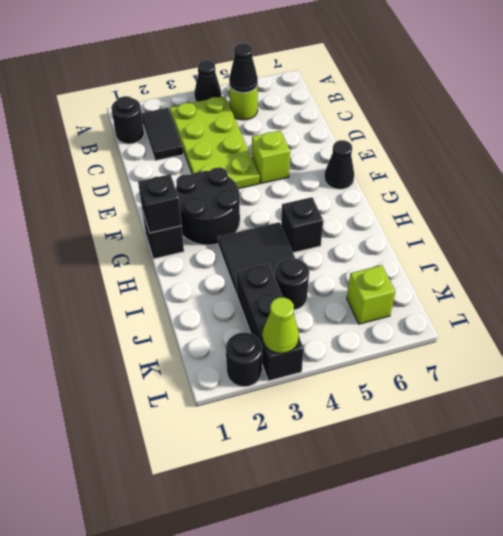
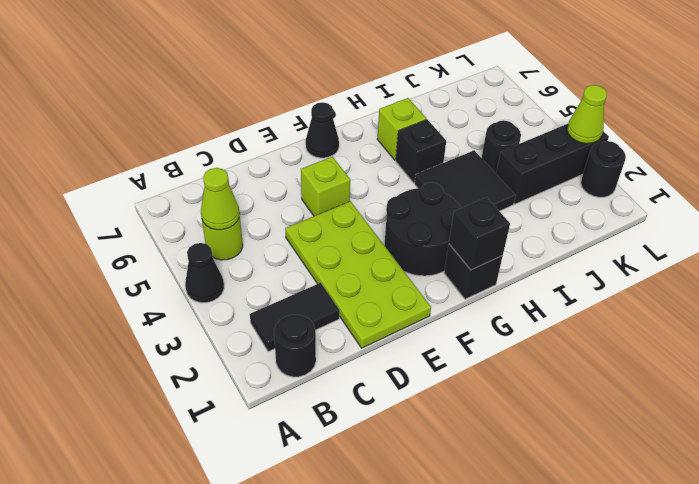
lime plate B3:E4 level 1 -> lime plate D1:E4 level 1
black cone B5 level 2 -> lime cone B5 level 2
lime brick K6 level 1 -> lime brick H6 level 1

